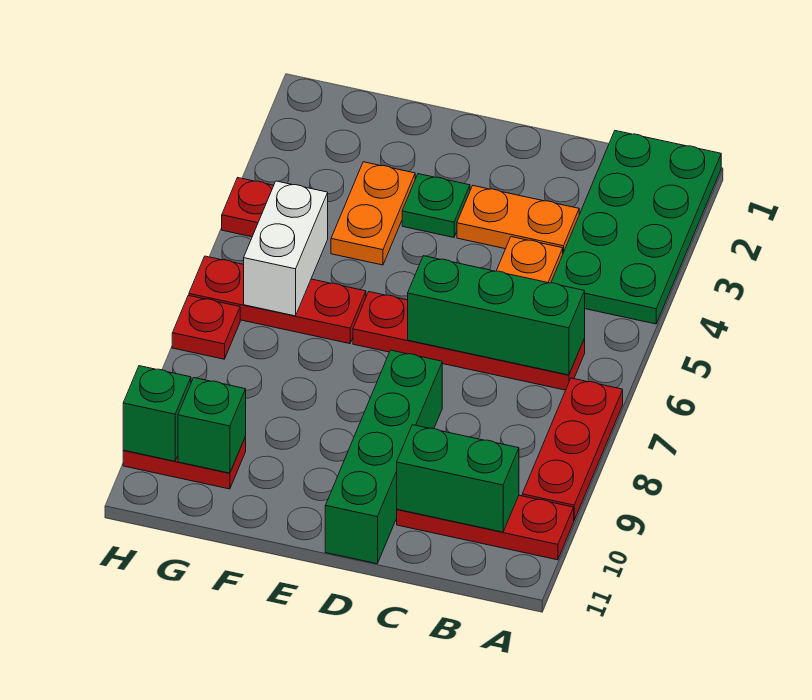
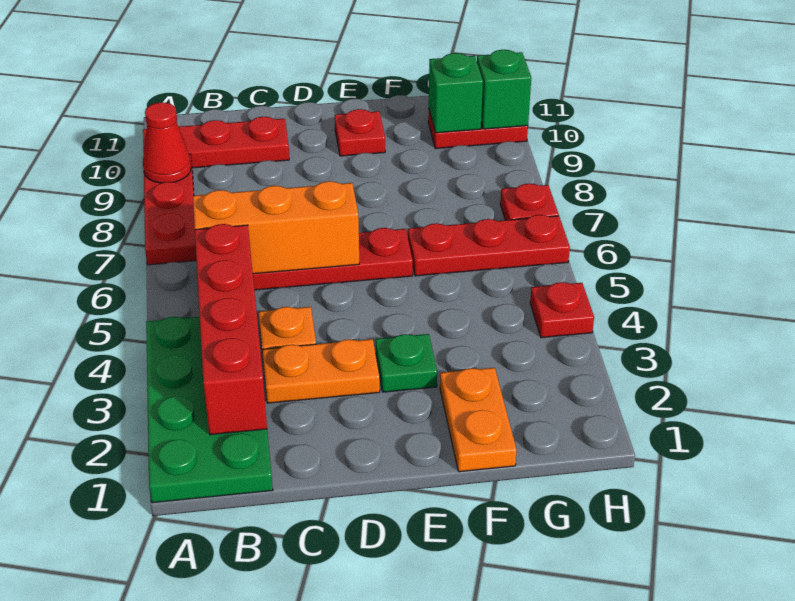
none -> red cone A9 level 2
none -> red brick B2:B5 level 2
green brick B6:D6 level 2 -> orange brick B6:D6 level 2
green brick B10:C10 level 2 -> none
green brick D8:D11 level 1 -> none
none -> red plate E10 level 1
orange plate F3:F4 level 1 -> orange plate F1:F2 level 1
white brick G5:G6 level 2 -> none

